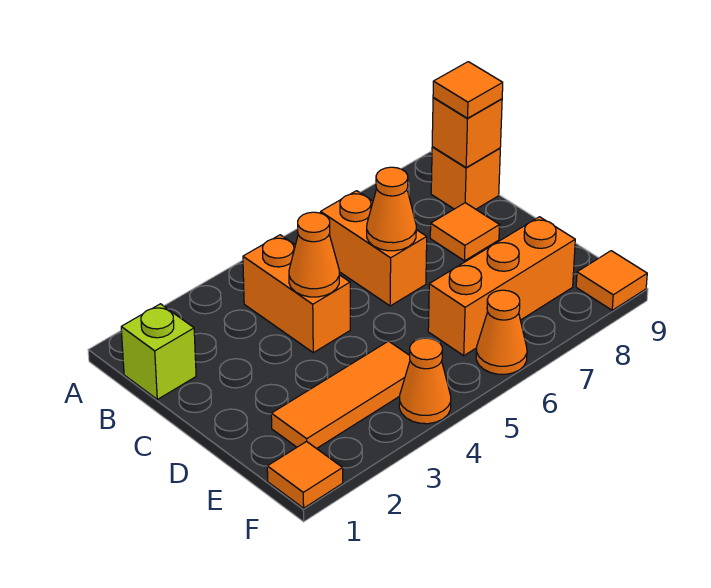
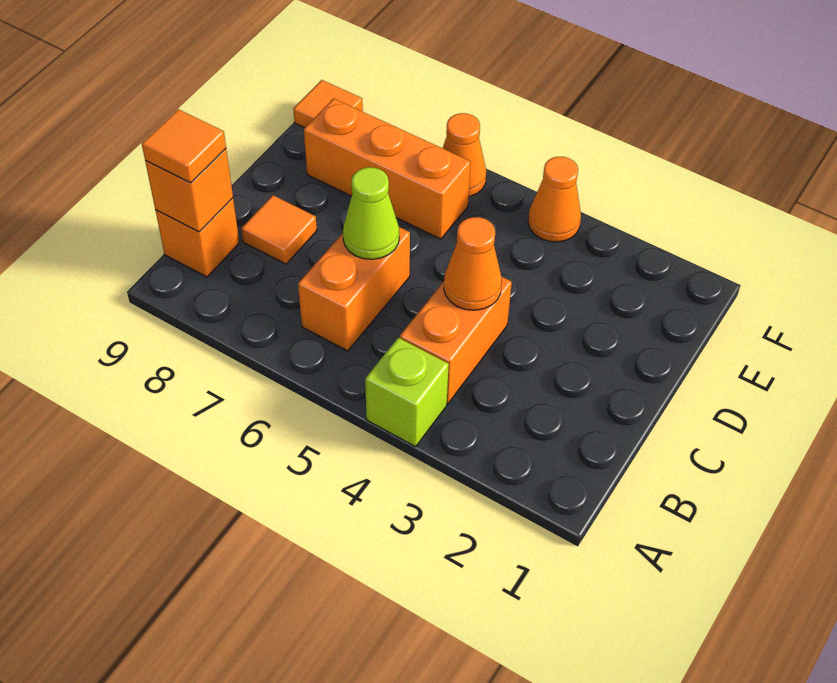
lime brick B1 level 1 -> lime brick A4 level 1
orange cone C6 level 2 -> lime cone C6 level 2
orange tile E2:E4 level 1 -> none
orange tile F1 level 1 -> none

